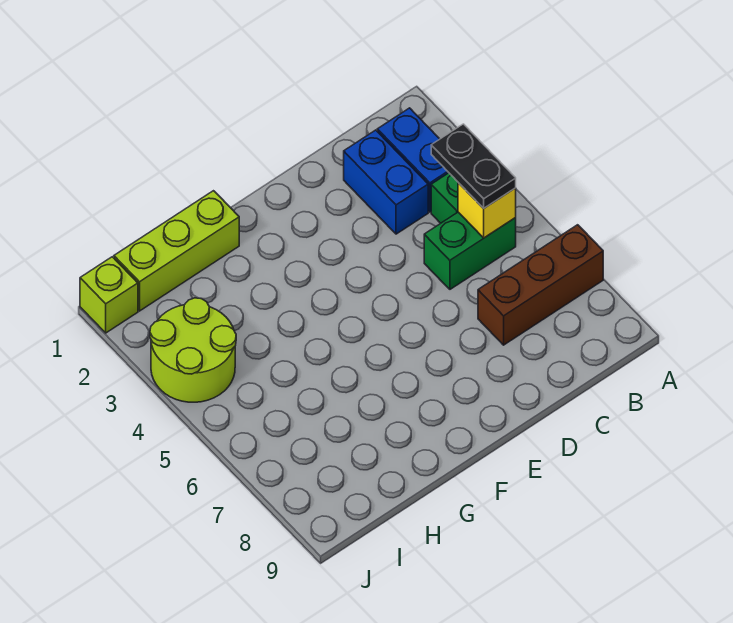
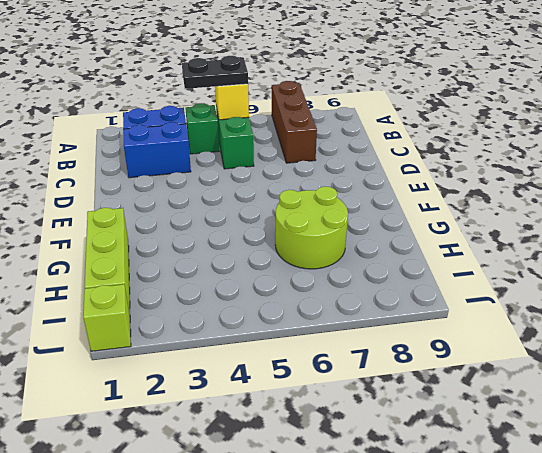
lime round brick I3:J4 level 1 -> lime round brick G6:H7 level 1

